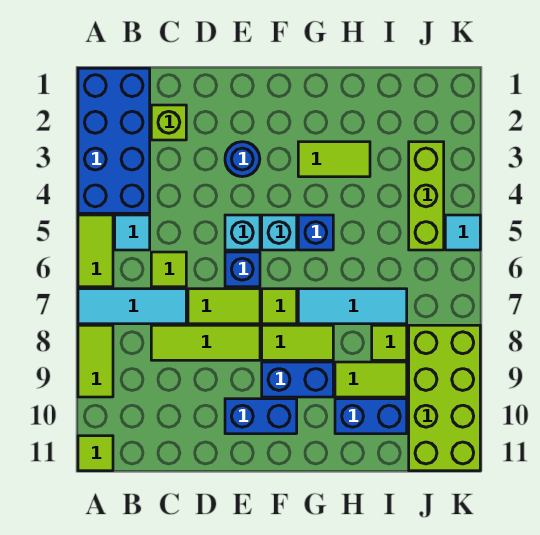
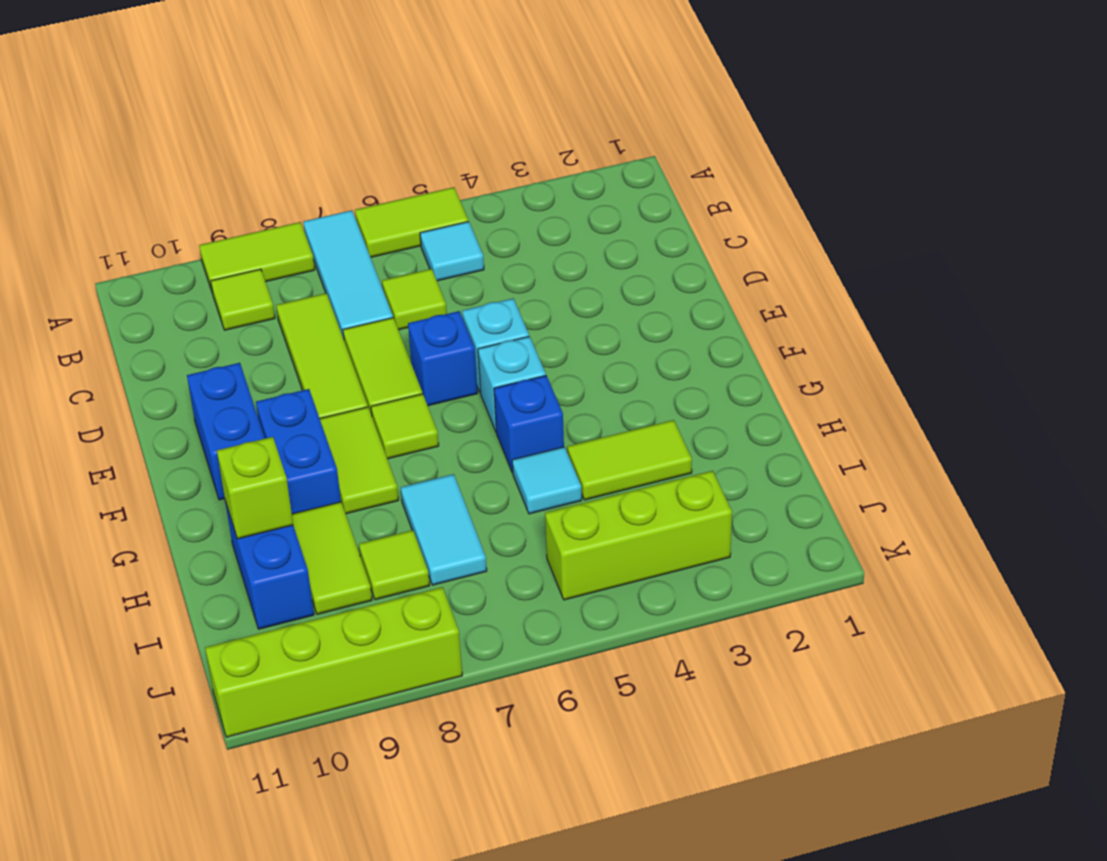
blue brick A1:B4 level 1 -> none
lime tile A11 level 1 -> lime tile B9 level 1
lime brick C2 level 1 -> lime brick H10 level 2
blue round brick E3 level 1 -> none
lime tile G3:H3 level 1 -> lime tile H3:H4 level 1
cyan tile G7:I7 level 1 -> cyan tile H7:I7 level 1
lime brick J8:K11 level 1 -> lime brick K8:K11 level 1
cyan tile K5 level 1 -> cyan tile H5 level 1

